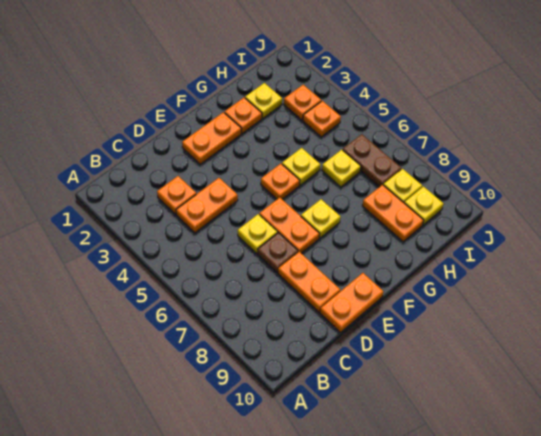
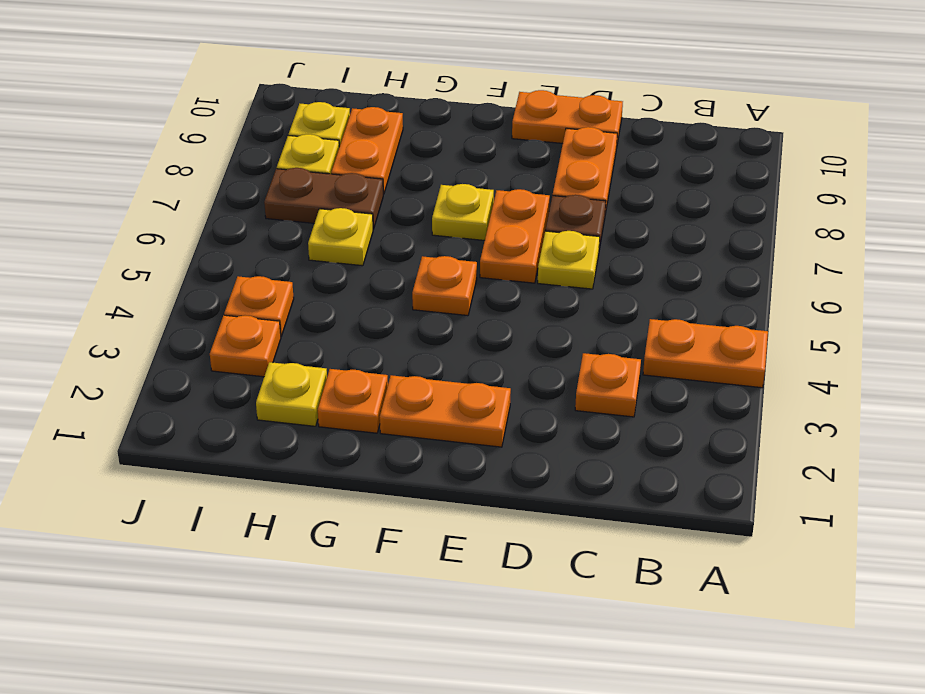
orange plate C4:D4 level 1 -> orange plate A4:B4 level 1
yellow plate G5 level 1 -> none
brown plate I6:I7 level 1 -> brown plate H7:I7 level 1

